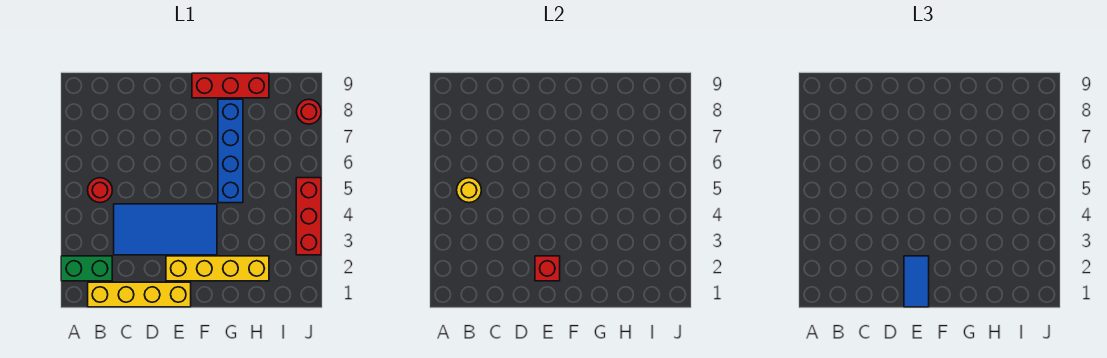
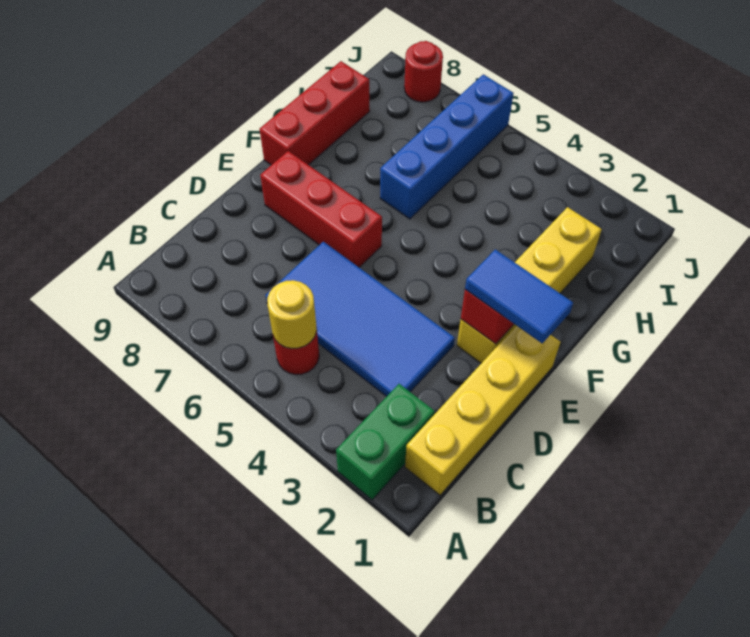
blue tile C3:F4 level 1 -> blue tile C3:D6 level 1
blue brick G5:G8 level 1 -> blue brick G6:J6 level 1
red brick J3:J5 level 1 -> red brick E6:E8 level 1

